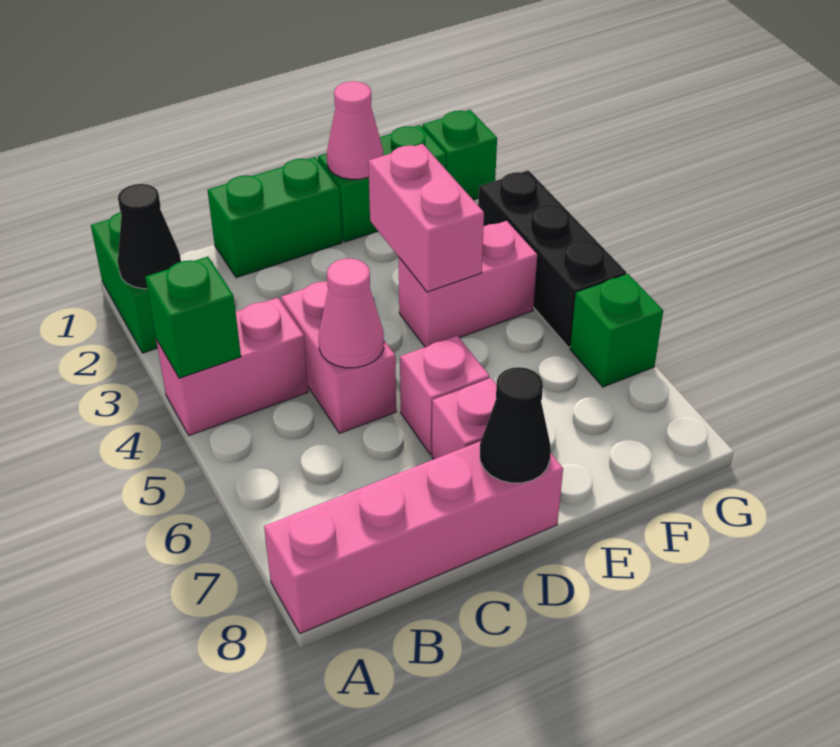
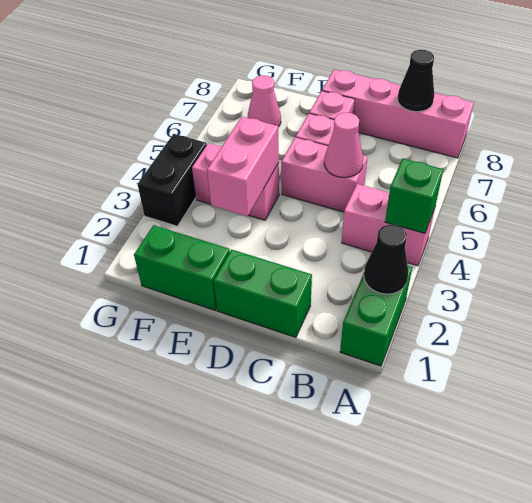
pink brick C4:C5 level 1 -> pink brick C5:D5 level 1
black cone D8 level 2 -> black cone B8 level 2
pink cone E1 level 2 -> pink cone F7 level 1
green brick G1 level 1 -> none
black brick G3:G5 level 1 -> black brick G3:G4 level 1
green brick G6 level 1 -> none

